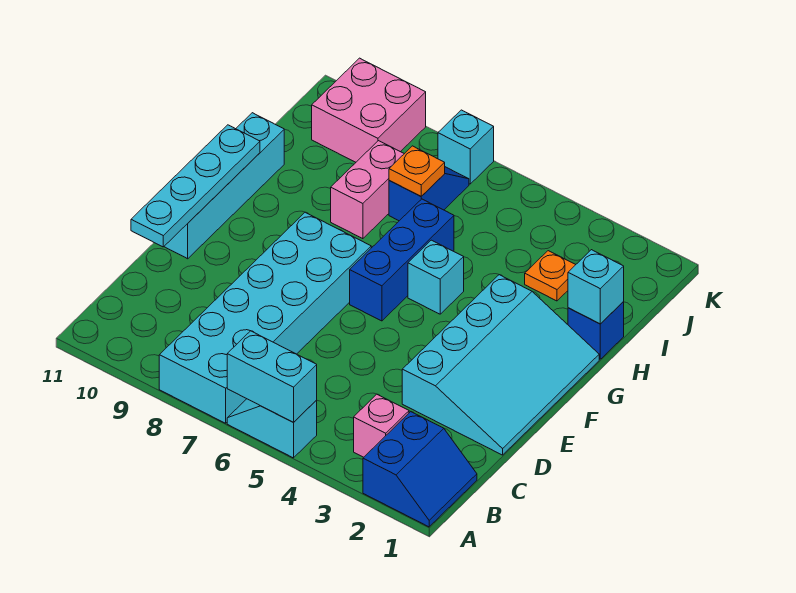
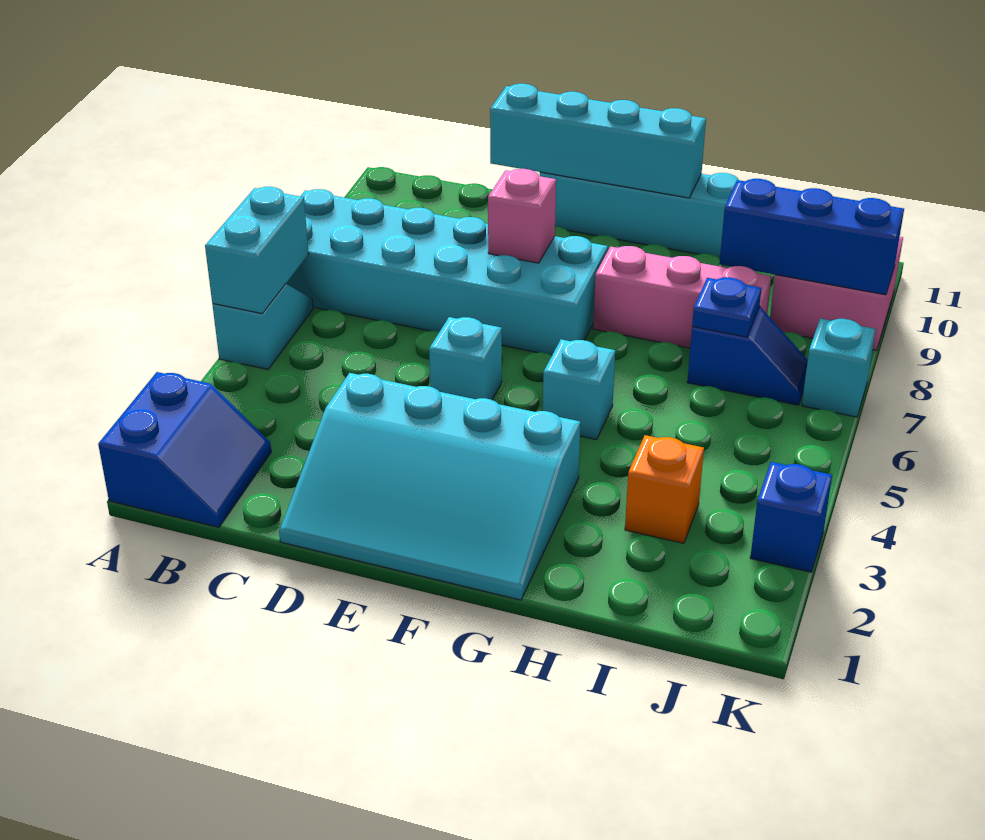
blue slope A1:B2 level 1 top 2 -> blue slope A1:B2 level 1 top A
pink brick B3 level 1 -> pink brick E8 level 2
cyan plate D11:G11 level 2 -> cyan brick D11:G11 level 2
blue brick F6:H6 level 1 -> blue brick I9:K9 level 2
blue brick H1 level 1 -> blue brick K3 level 1
cyan brick H1 level 2 -> cyan brick E5 level 1
pink brick H8:I8 level 1 -> pink brick G8:I8 level 1
orange plate I3 level 1 -> orange brick I3 level 1
orange plate I7 level 2 -> blue plate I7 level 2

